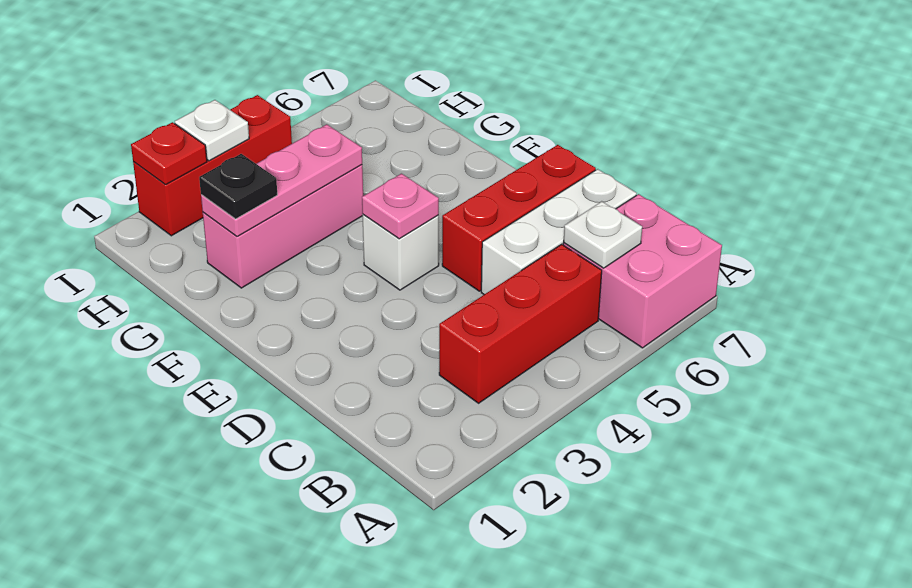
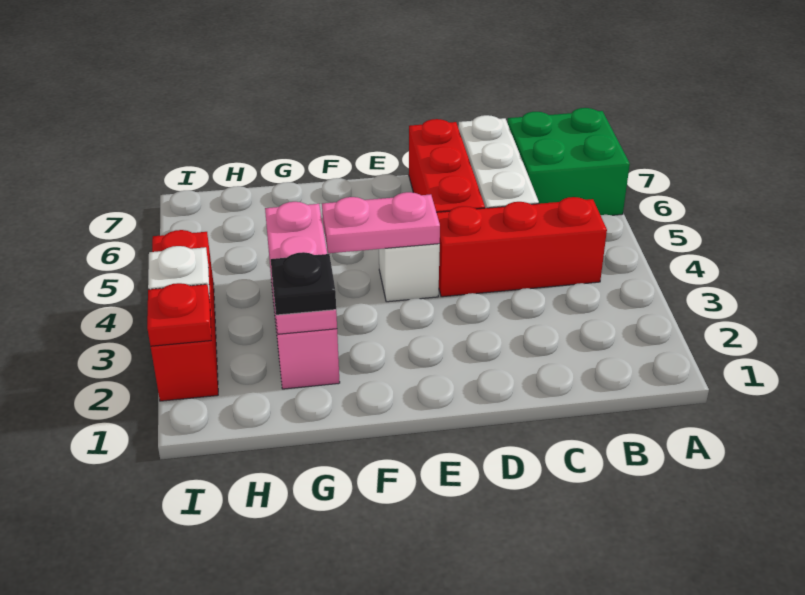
pink brick A6:B7 level 1 -> green brick A6:B7 level 1
red brick B3:B5 level 1 -> red brick B4:D4 level 1
white plate B6 level 2 -> none
pink plate E4 level 2 -> pink plate E4:F4 level 2

